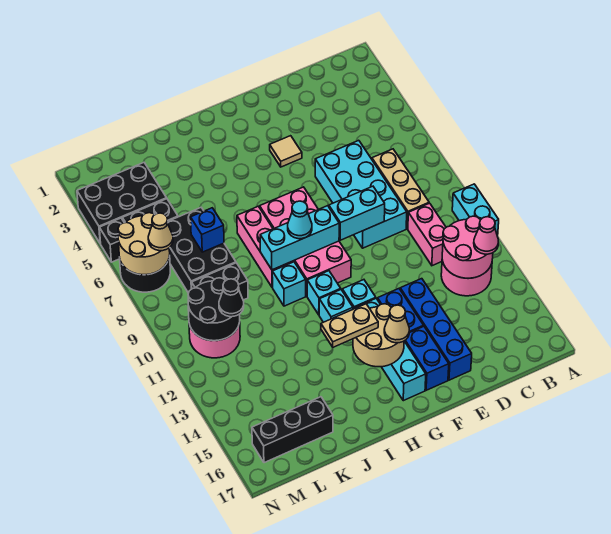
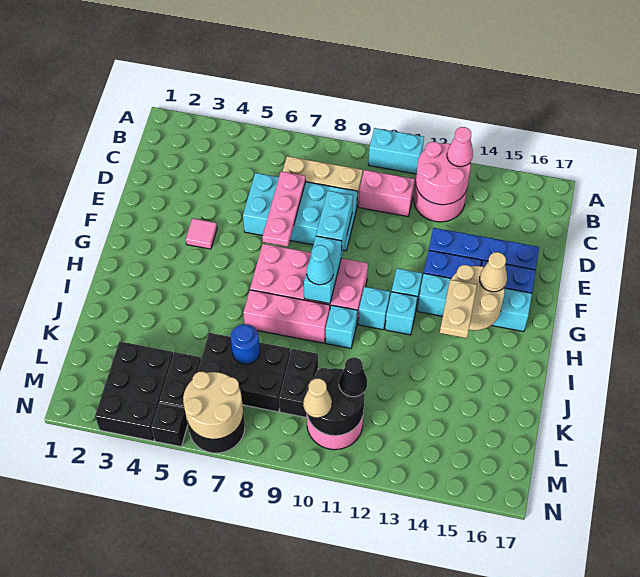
none -> pink plate D7:F7 level 2
tan tile F4 level 1 -> pink tile F4 level 1
cyan brick G9:I9 level 2 -> cyan brick G9:H9 level 2
blue brick K7 level 2 -> blue round brick K7 level 2
black brick K16:M16 level 1 -> none
tan cone M7 level 3 -> tan cone M10 level 3

